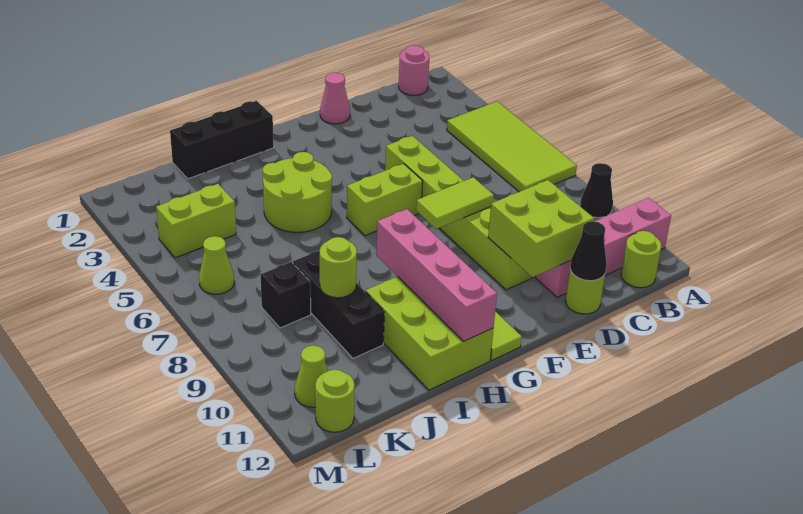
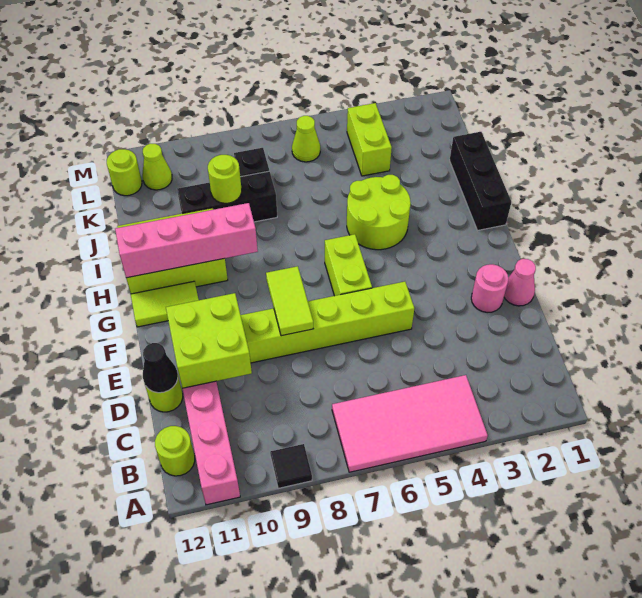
lime tile A4:B7 level 1 -> pink tile A4:B7 level 1
black cone A9 level 1 -> black tile A9 level 1
pink round brick B1 level 1 -> pink round brick E2 level 1

